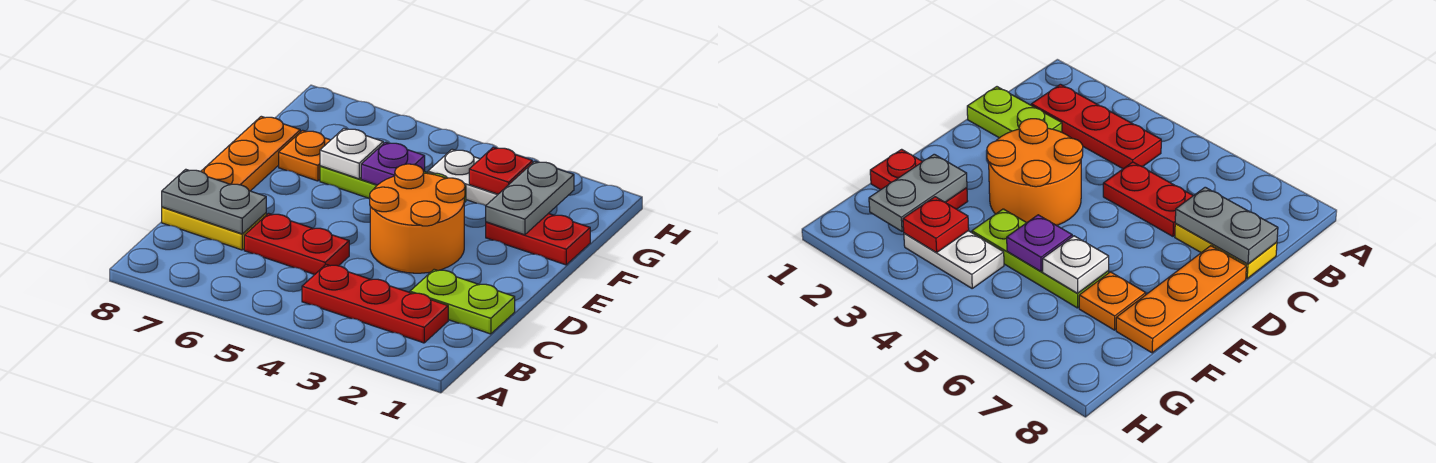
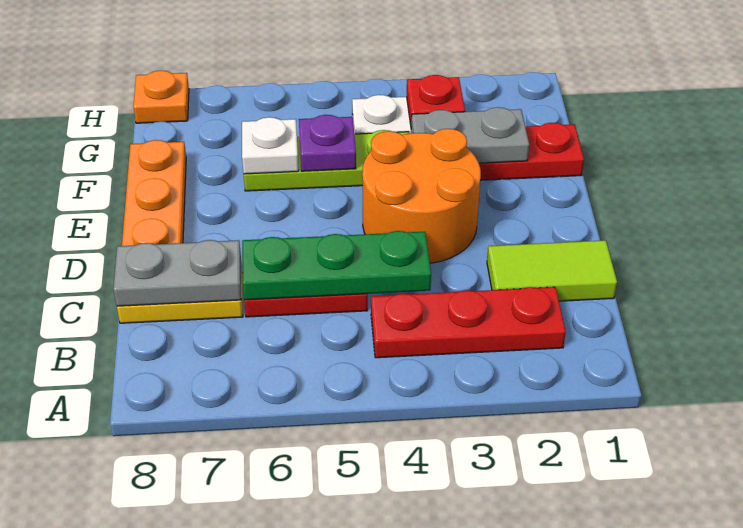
lime plate C1:C2 level 1 -> lime tile C1:C2 level 1
none -> green plate C4:C6 level 2
grey plate F2:G2 level 2 -> grey plate F2:F3 level 2
orange plate F7 level 1 -> orange plate H8 level 1

